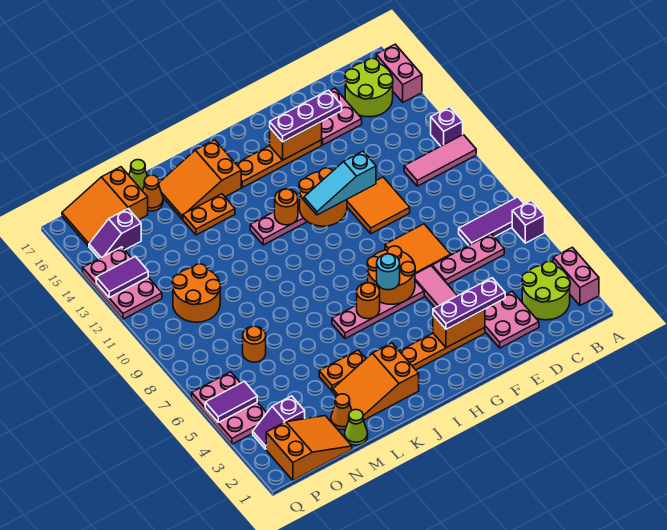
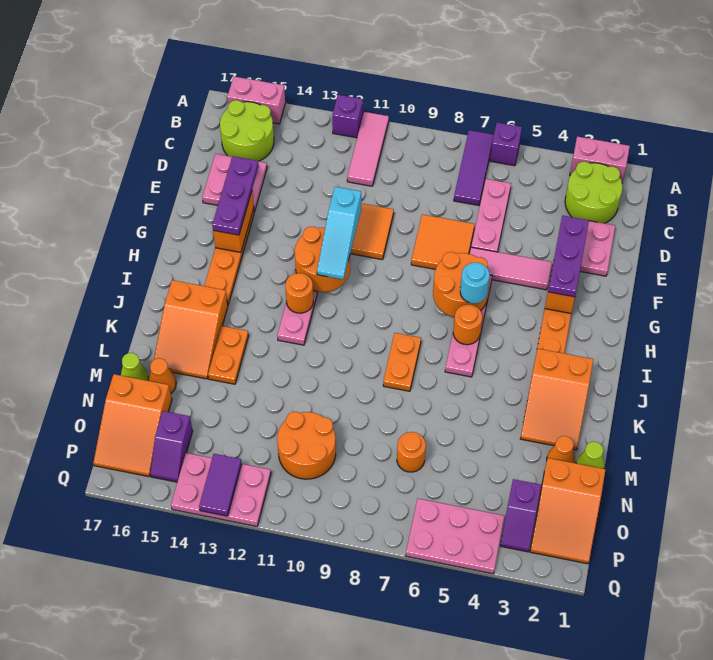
orange plate K4:L4 level 1 -> orange plate J8:K8 level 1
orange slope N1:P2 level 1 top P -> orange slope N1:P2 level 1 top N
purple tile P5:Q5 level 2 -> none

